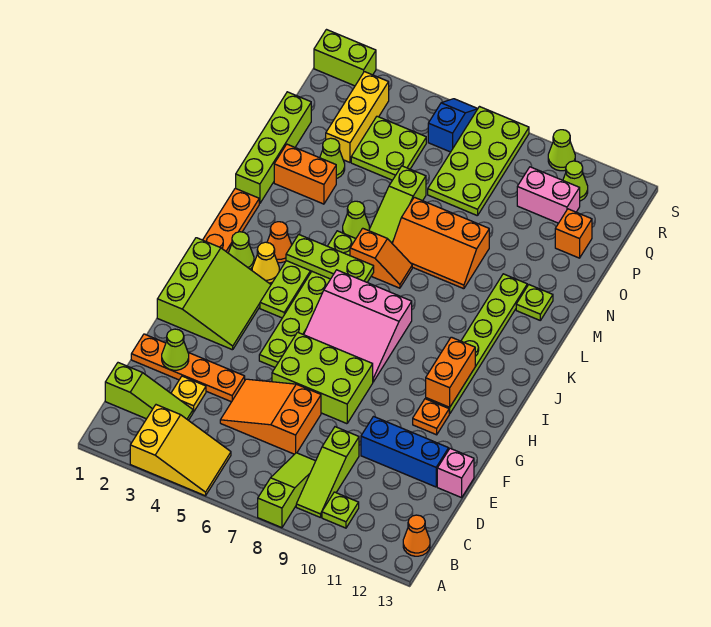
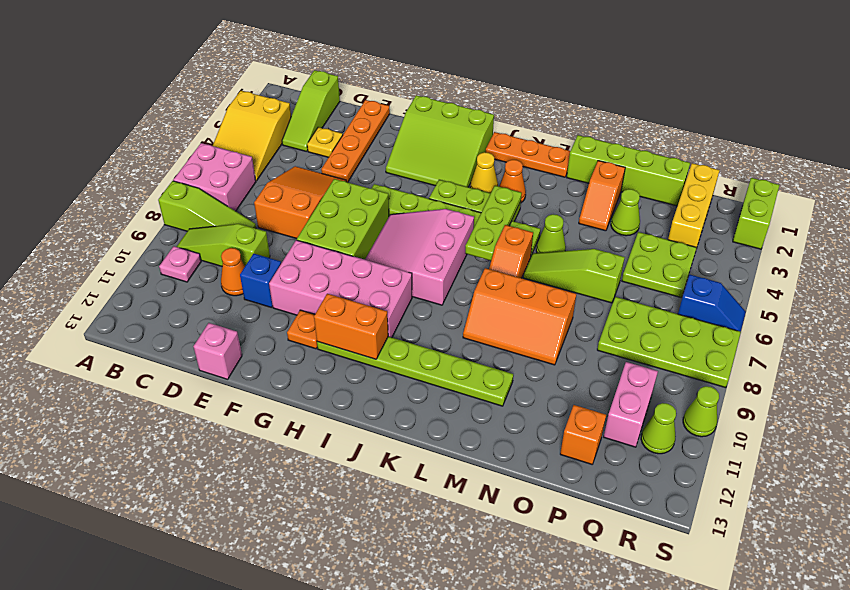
none -> pink brick A6:B7 level 1
lime plate B10 level 1 -> pink plate B10 level 1
orange cone B13 level 1 -> orange cone D10 level 1
lime cone E2 level 2 -> none
blue brick E10:E12 level 1 -> blue brick E10 level 1
none -> pink brick F9:I10 level 1
lime cone J2 level 1 -> none
orange slope M7:N9 level 1 top N -> orange slope L8:N9 level 1 top 8
lime plate M12 level 1 -> none
orange brick N2:N3 level 1 -> orange slope N2:N3 level 1 top 2
yellow brick P3:R3 level 1 -> yellow brick Q1:Q3 level 1

